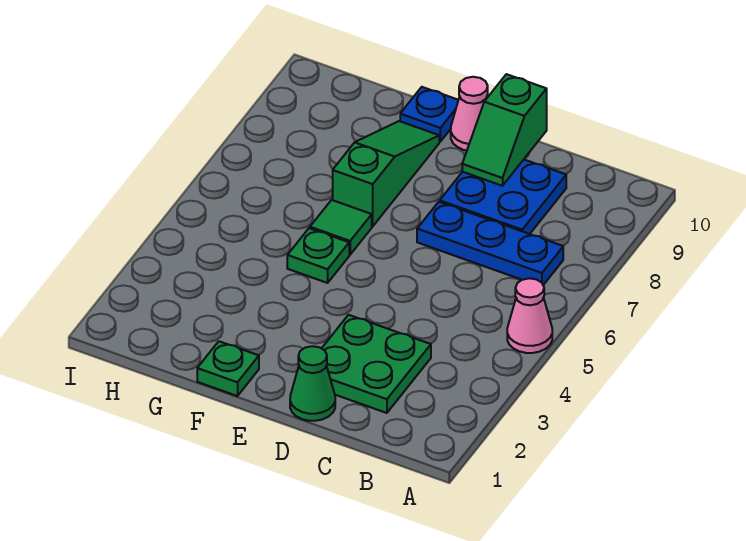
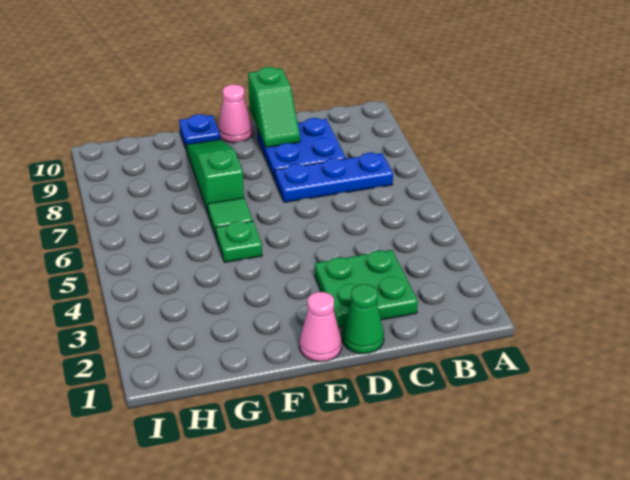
pink cone A5 level 1 -> pink cone E1 level 1
green plate F1 level 1 -> none

